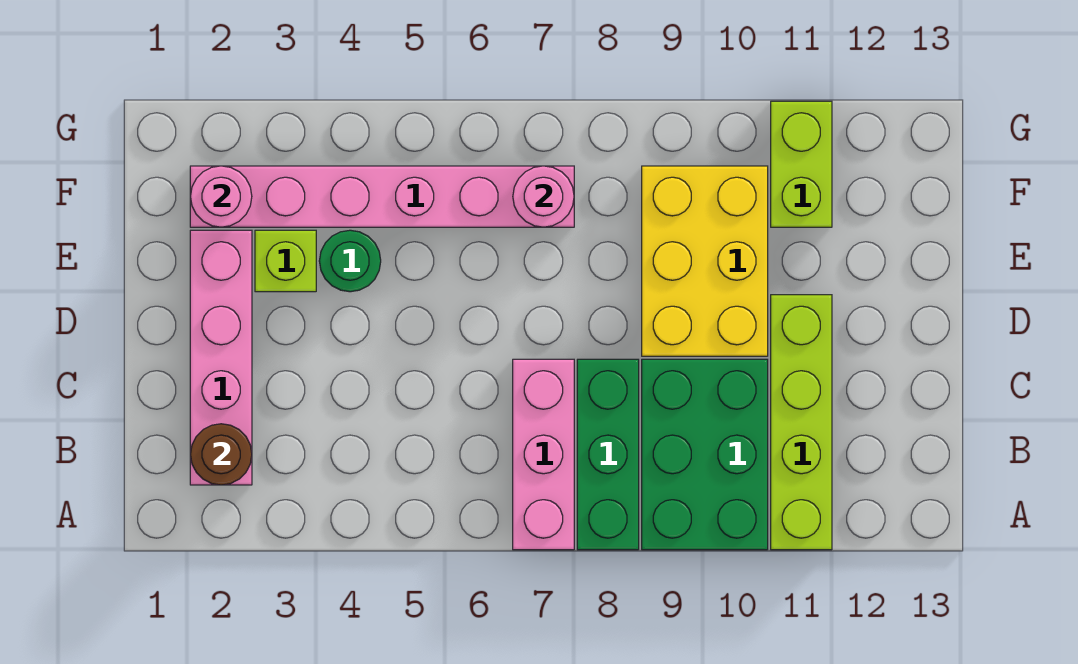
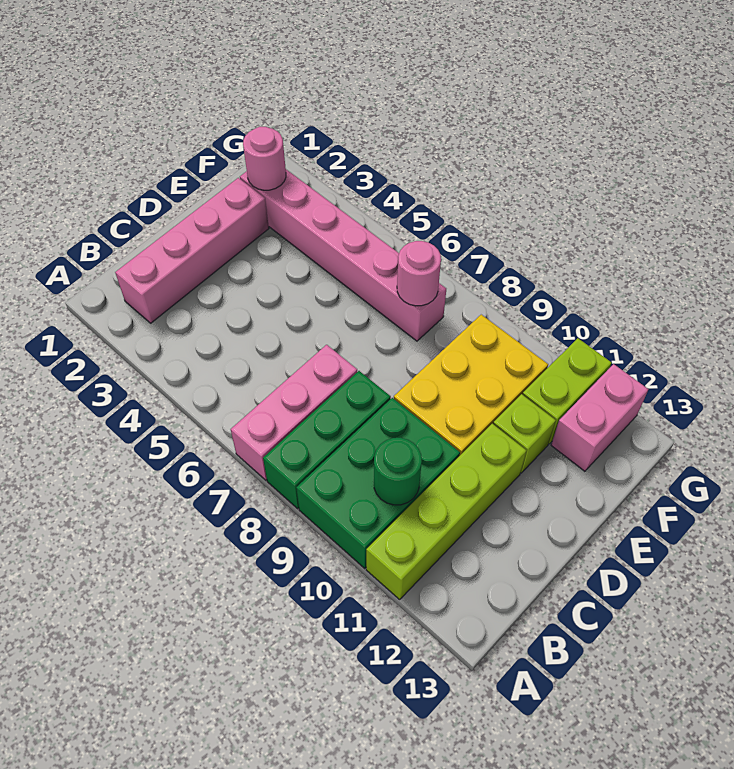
brown round brick B2 level 2 -> none
lime brick E3 level 1 -> lime brick E11 level 1
green round brick E4 level 1 -> green round brick B10 level 2
none -> pink brick F12:G12 level 1

